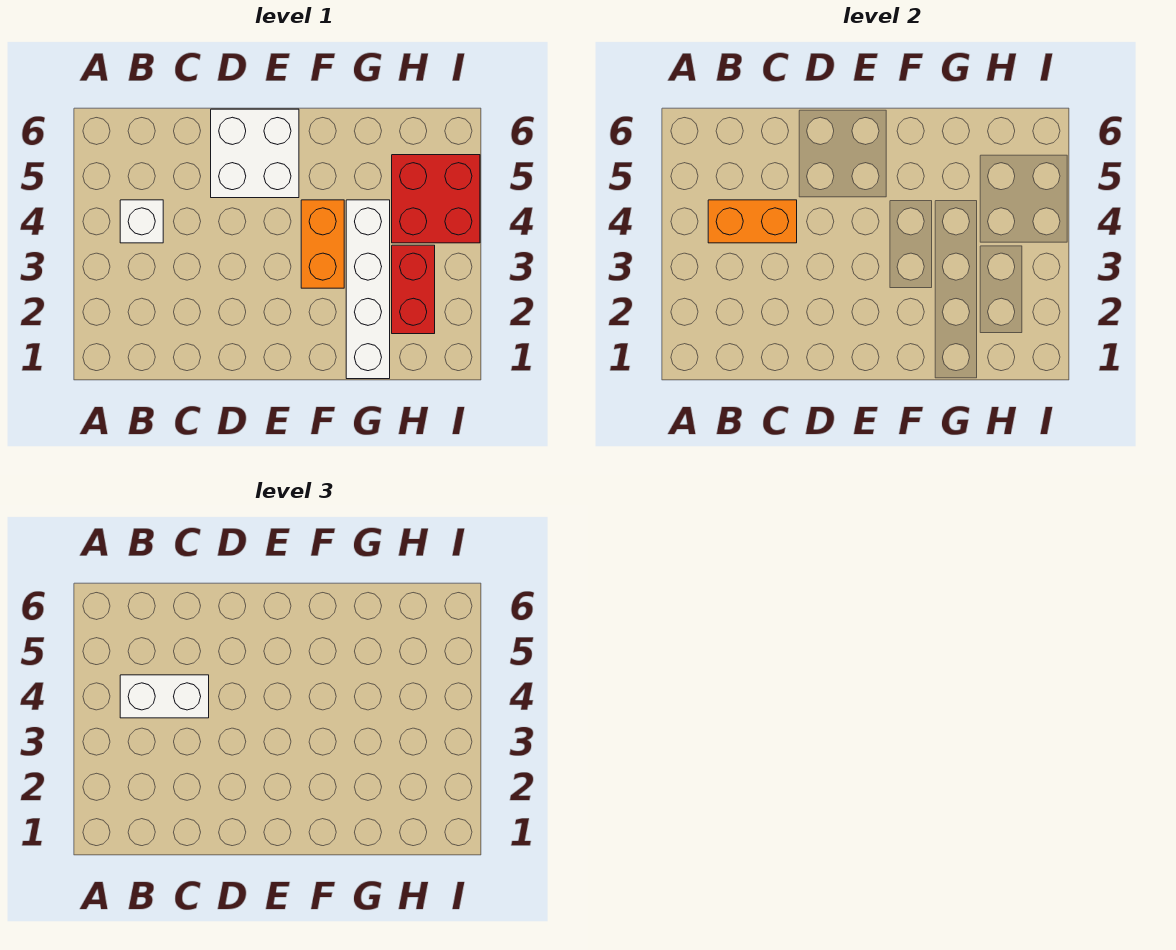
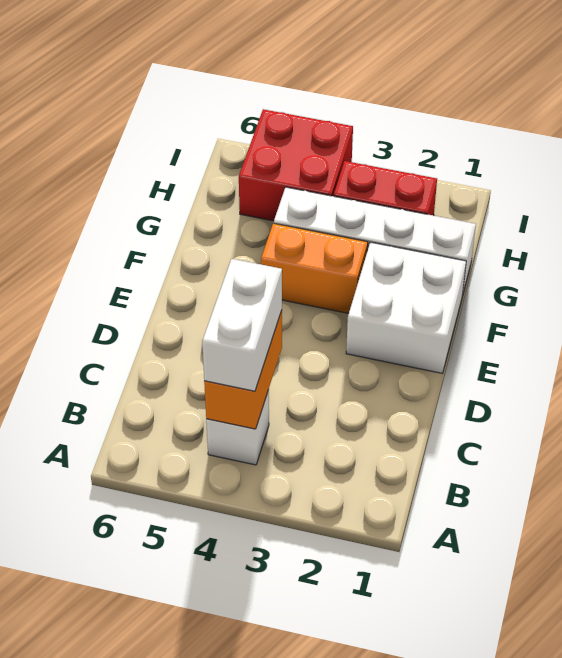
white brick D5:E6 level 1 -> white brick E1:F2 level 1

